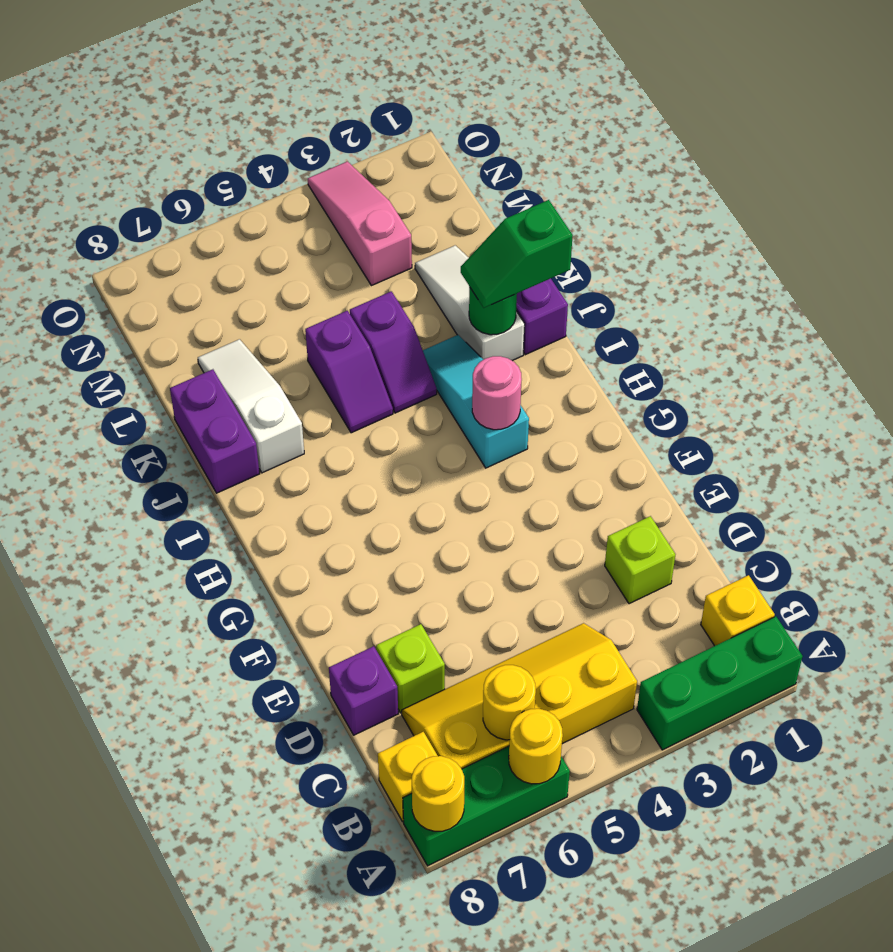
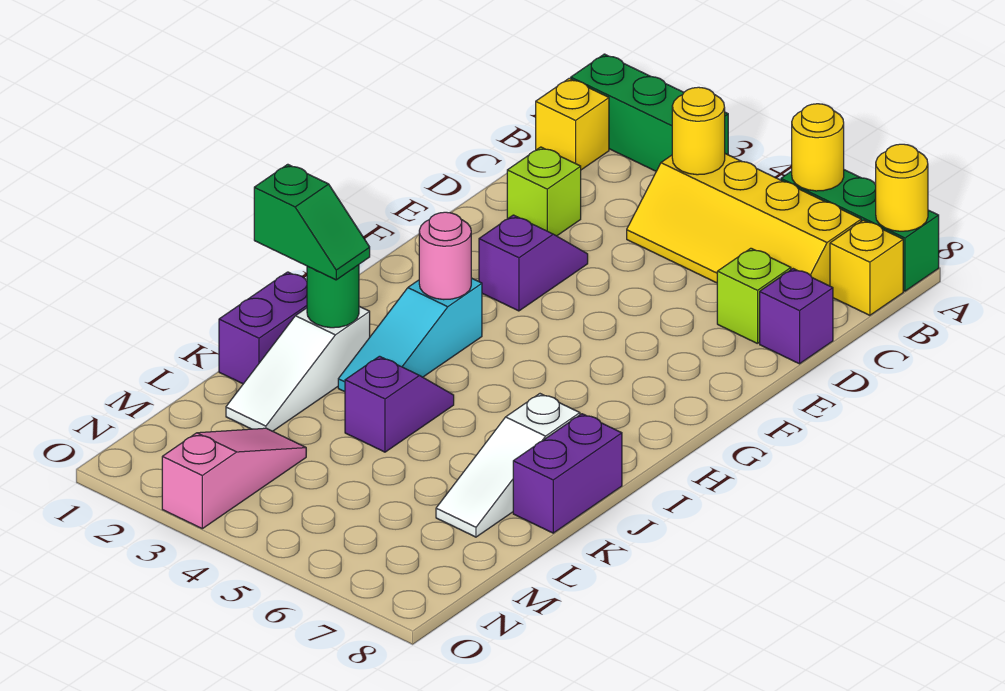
yellow round brick B6 level 2 -> yellow round brick B4 level 2
purple slope J5:K5 level 1 top K -> purple slope E3:F3 level 1 top F
pink slope M3:O3 level 1 top M -> pink slope M3:O3 level 1 top O

